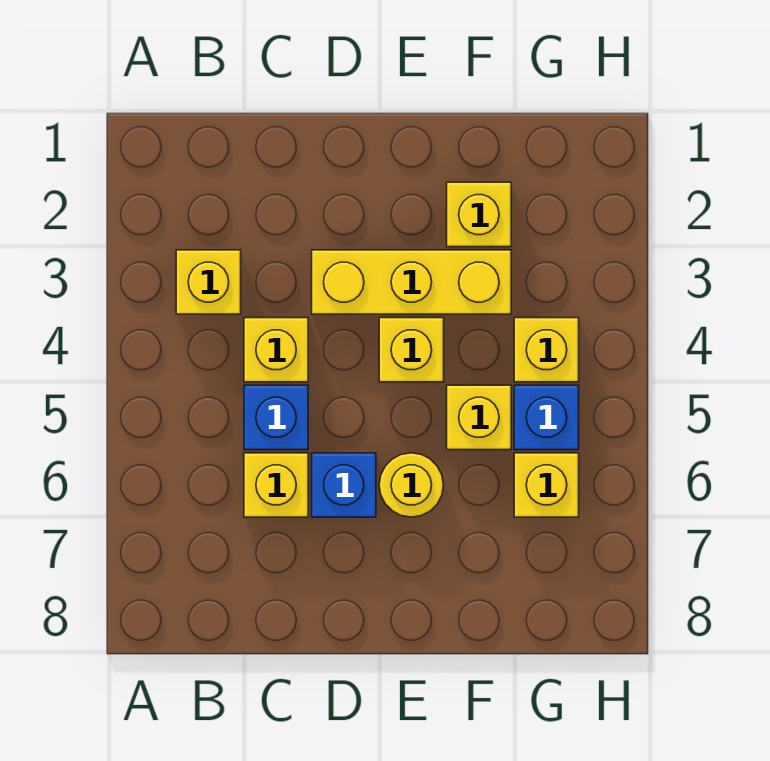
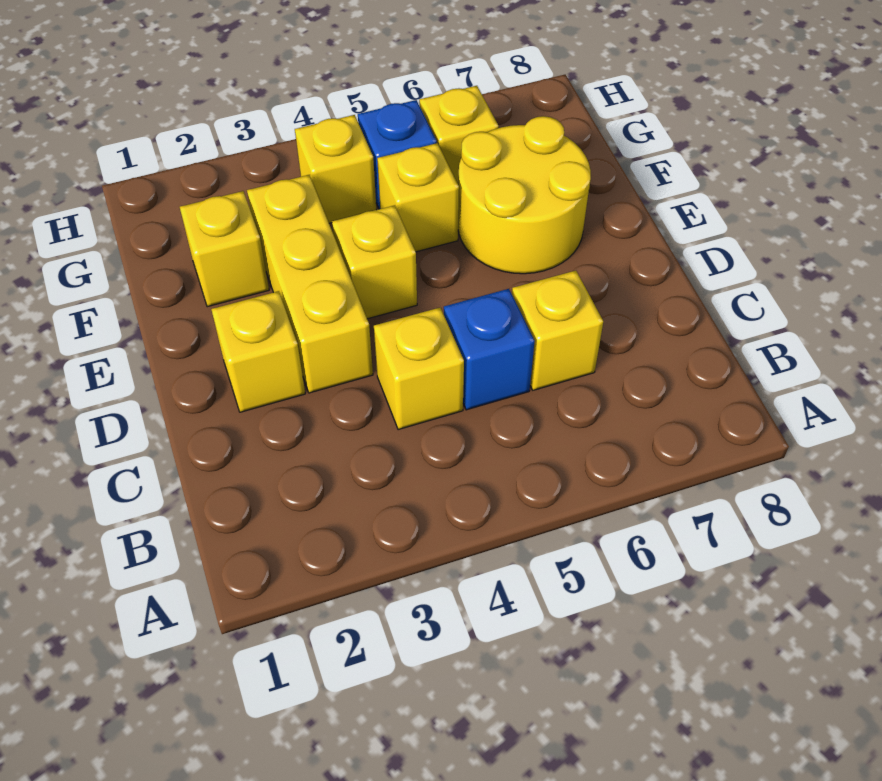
yellow brick B3 level 1 -> yellow brick D2 level 1
blue brick D6 level 1 -> none
yellow round brick E6 level 1 -> yellow round brick E6:F7 level 1

